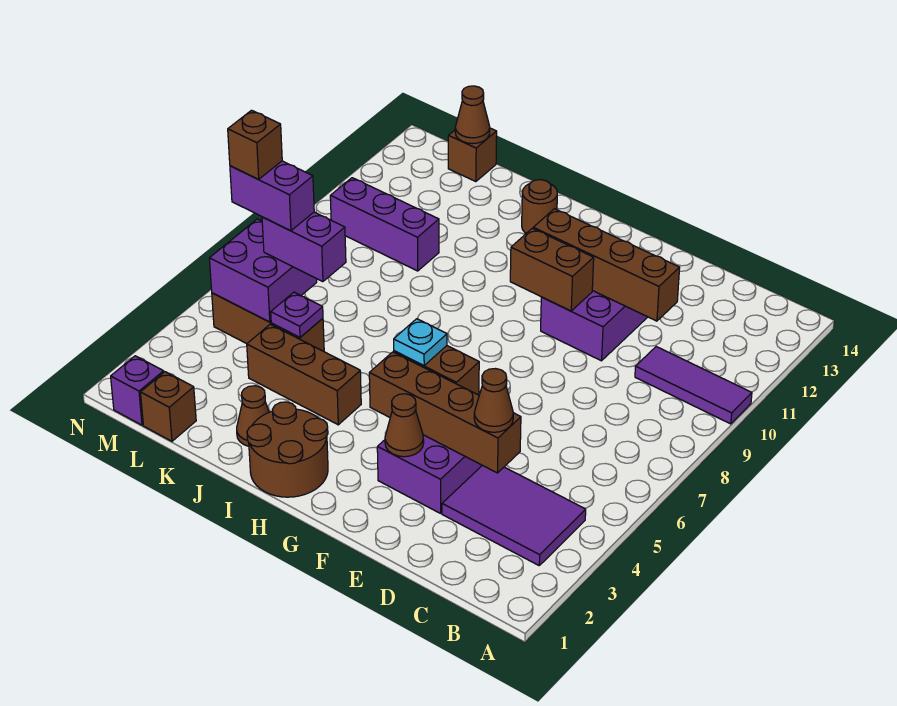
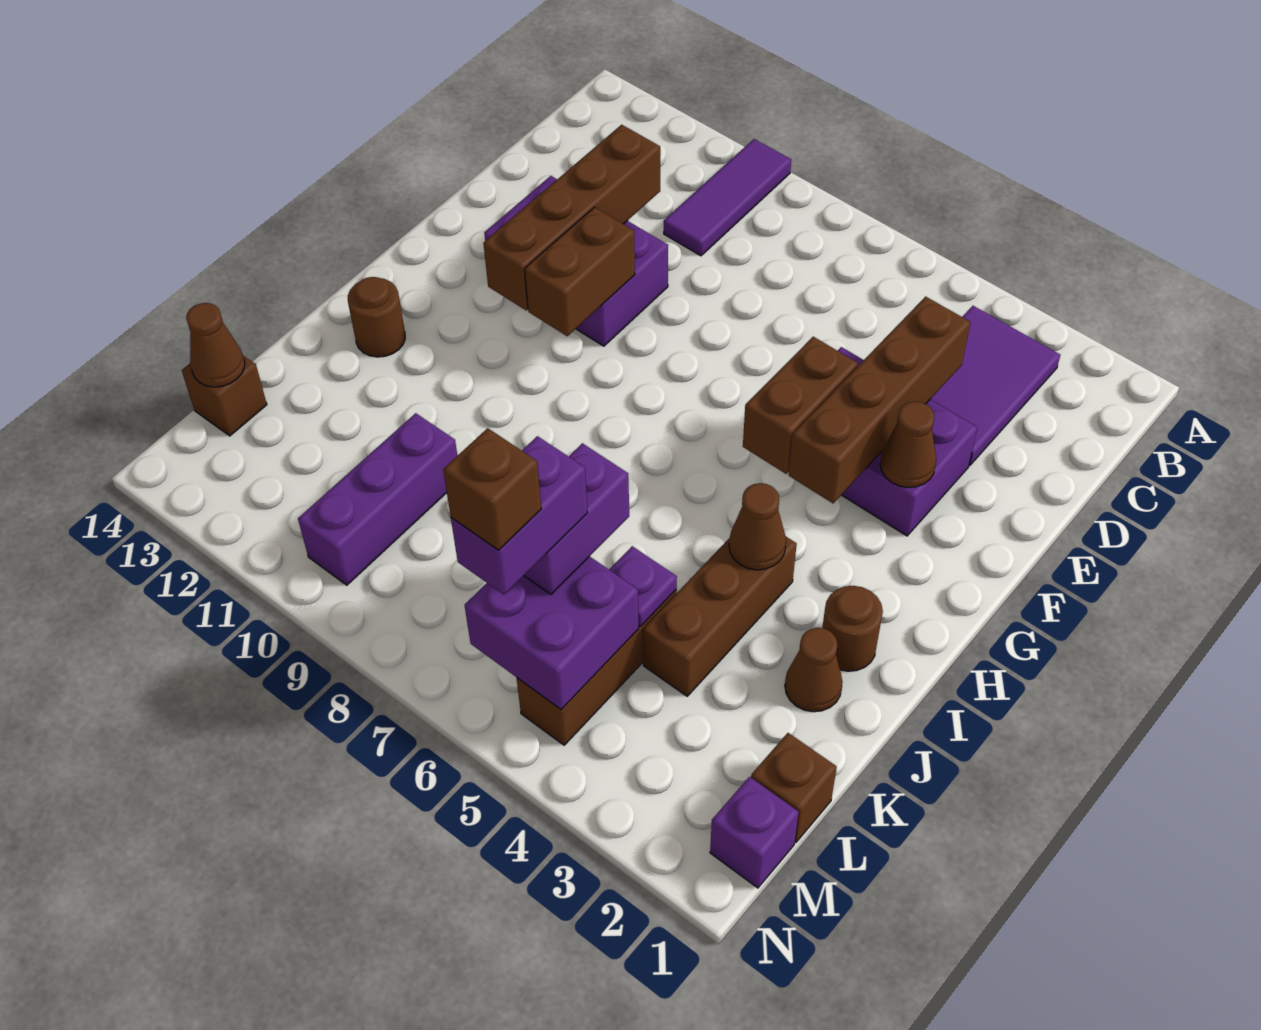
brown cone D4 level 3 -> brown cone I4 level 2
cyan plate G5 level 3 -> none
brown round brick H1:I2 level 1 -> brown round brick I2 level 1

